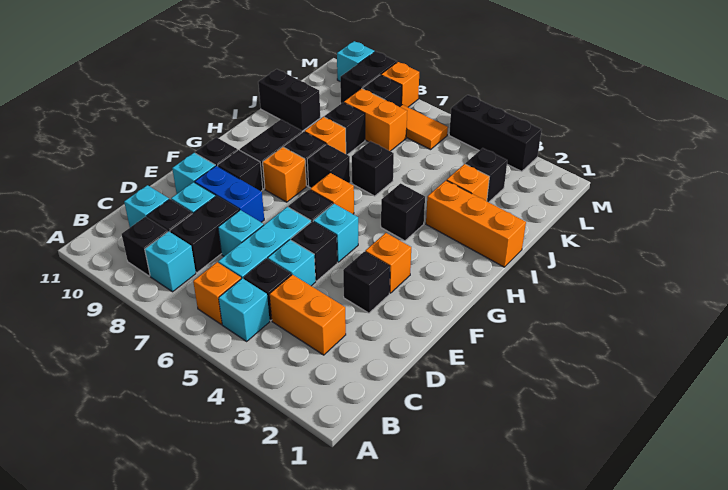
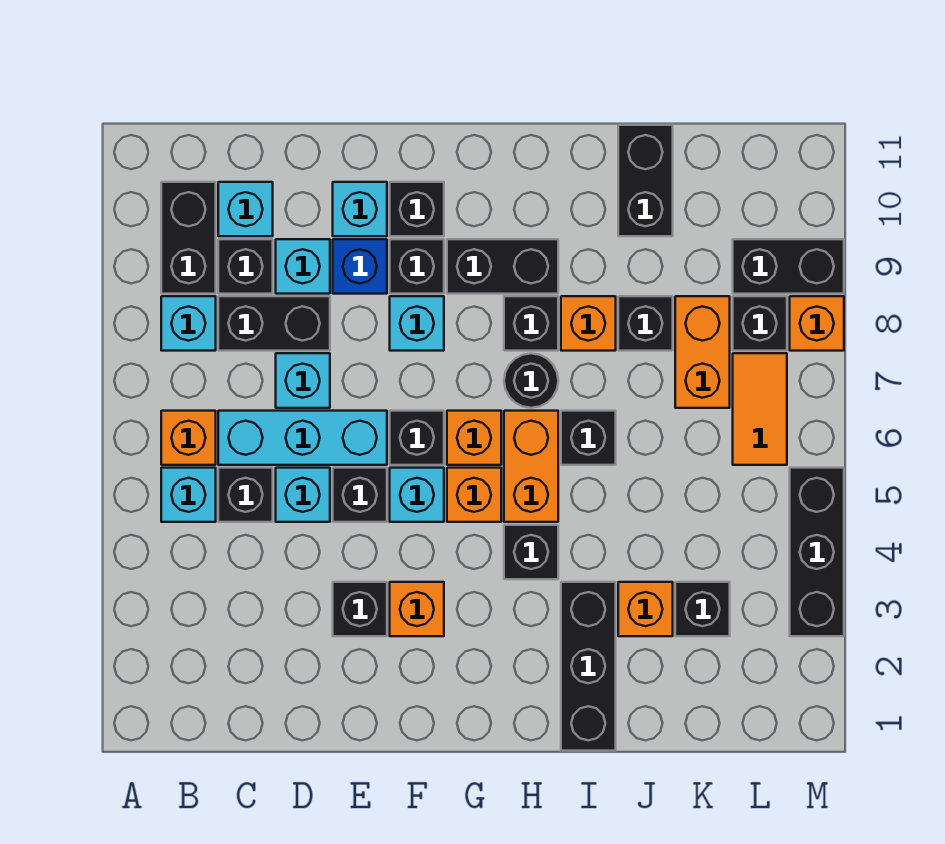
black brick B9 level 1 -> black brick B9:B10 level 1
orange brick C3:C4 level 1 -> orange brick H5:H6 level 1
blue brick E8:E9 level 1 -> blue brick E9 level 1
orange brick G8 level 1 -> orange brick G5 level 1
black brick H7 level 1 -> black round brick H7 level 1
orange brick I1:I3 level 1 -> black brick I1:I3 level 1
cyan brick M10 level 1 -> cyan brick F8 level 1

